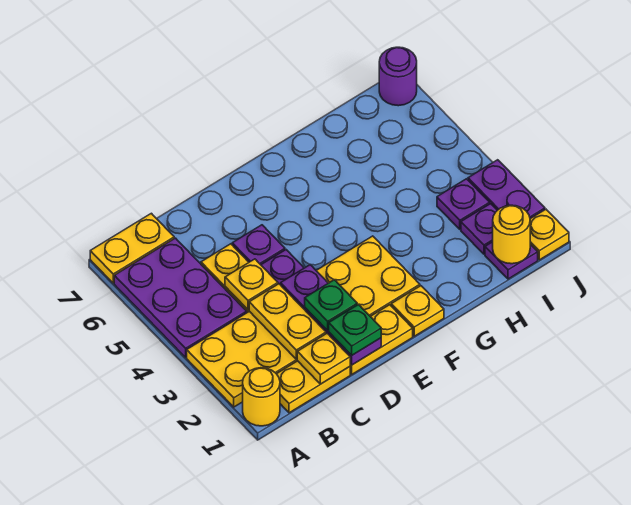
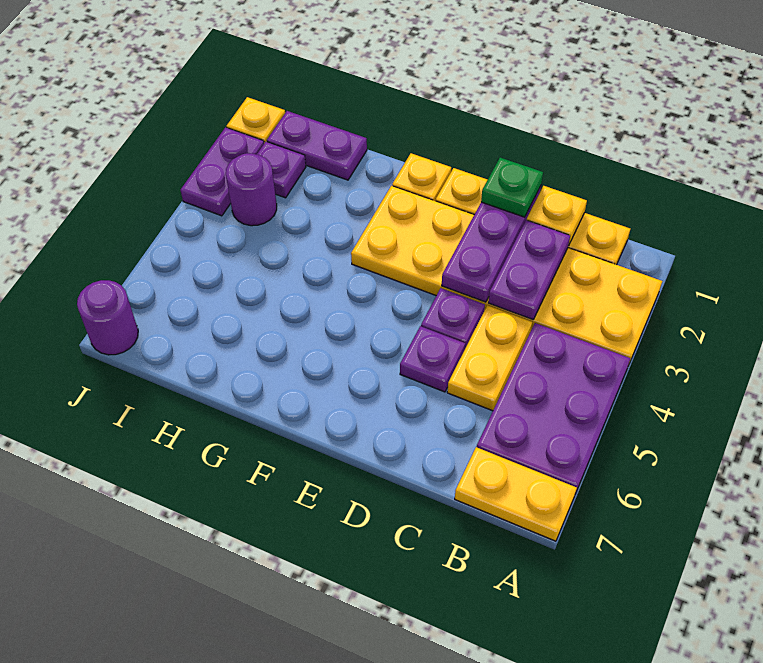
yellow round brick A1 level 1 -> none
yellow plate C2:C3 level 2 -> purple plate C2:C3 level 2
yellow plate C4 level 2 -> none
green plate D2 level 3 -> none
purple plate I1 level 1 -> purple plate H1:I1 level 1
yellow round brick I1 level 2 -> none
purple plate I3 level 1 -> purple round brick I3 level 1

